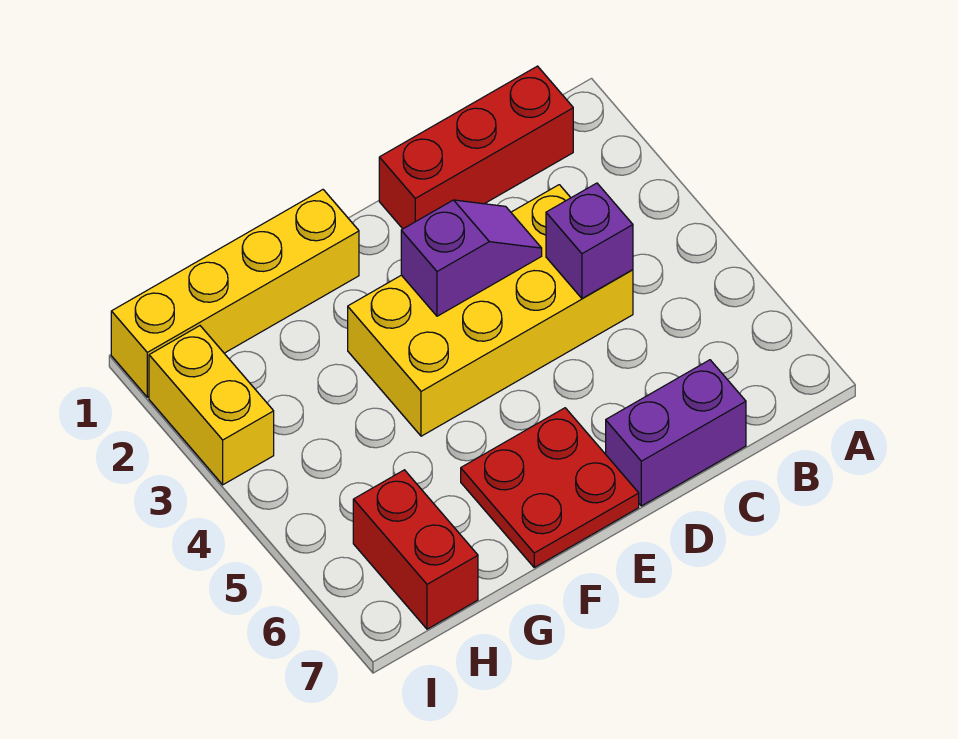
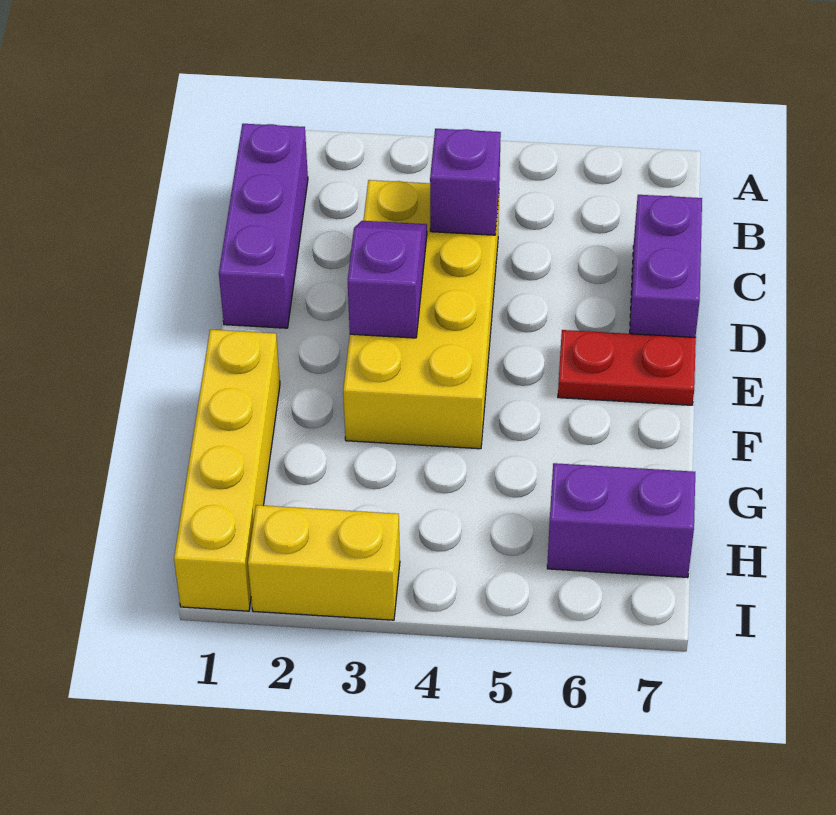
red brick B1:D1 level 1 -> purple brick B1:D1 level 1
red plate E6:F7 level 1 -> red plate E6:E7 level 1
red brick H6:H7 level 1 -> purple brick H6:H7 level 1

